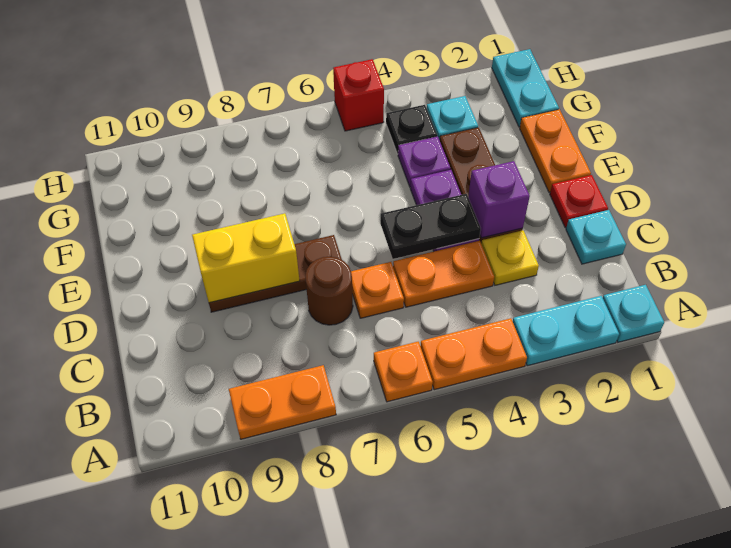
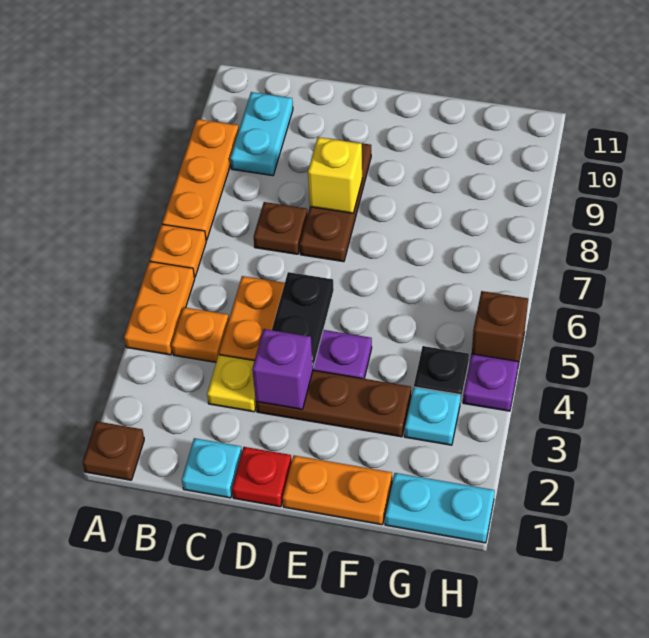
cyan plate A1 level 1 -> brown plate A1 level 1
cyan plate A2:A3 level 1 -> cyan plate B9:B10 level 1
orange plate A8:A9 level 1 -> orange plate A7:A9 level 1
orange plate C6 level 1 -> orange plate B4 level 1
brown round brick C7 level 1 -> brown plate C7 level 1
yellow brick D8:D9 level 2 -> yellow brick D8 level 2
purple plate F4 level 1 -> purple plate H4 level 1
red brick H5 level 1 -> brown brick H5 level 1

